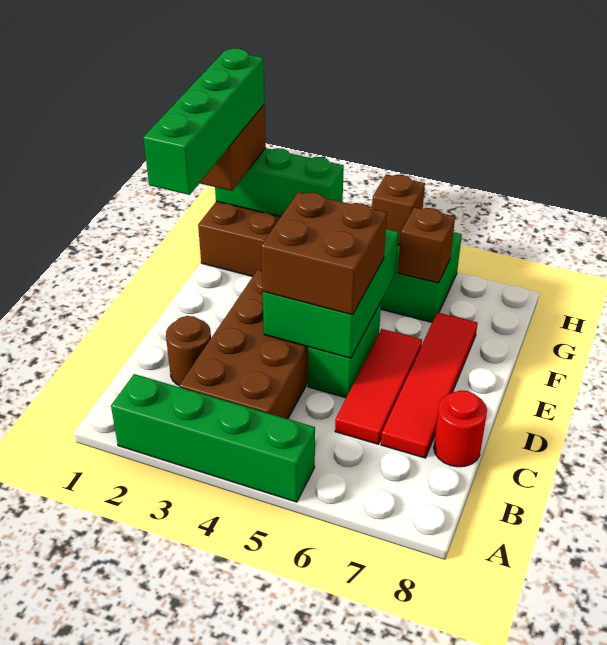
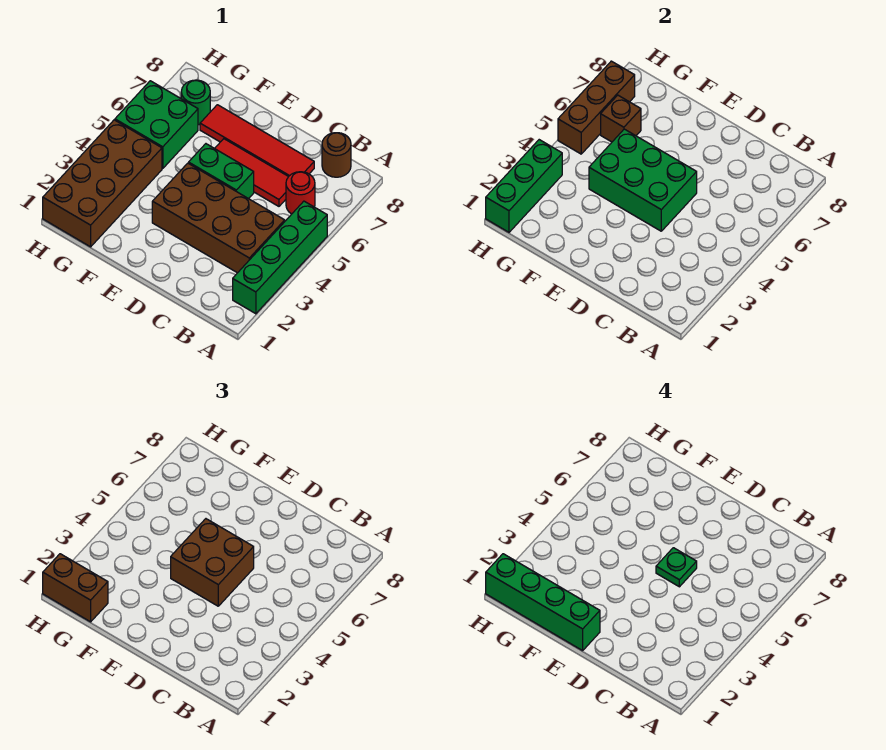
brown round brick C2 level 1 -> brown round brick B8 level 1
red round brick C8 level 1 -> red round brick B6 level 1
none -> green plate D5 level 4
none -> green round brick G7 level 1
brown brick H5 level 2 -> brown brick H5:H7 level 2

